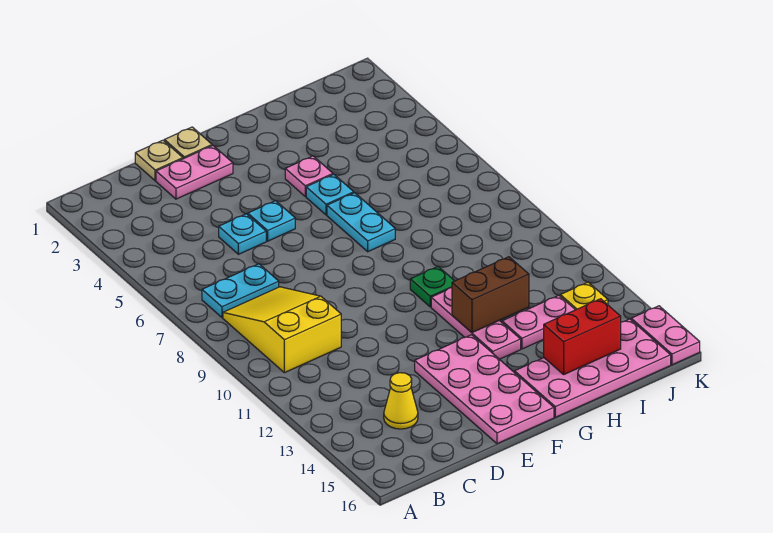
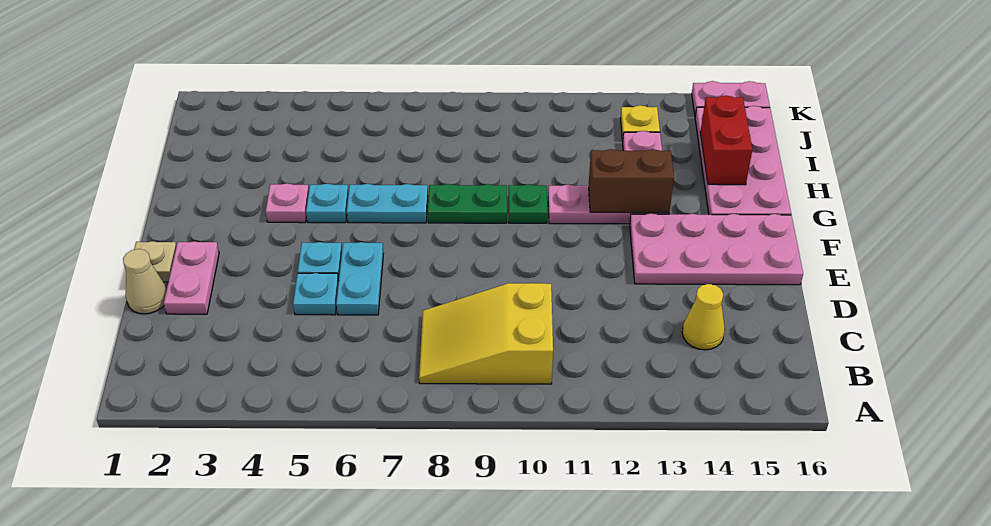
cyan plate B7:C7 level 1 -> cyan plate D6:E6 level 1
tan plate D1 level 1 -> tan cone D1 level 1
none -> green plate G8:G9 level 1
brown brick G12:H12 level 2 -> brown brick G12:G13 level 2

